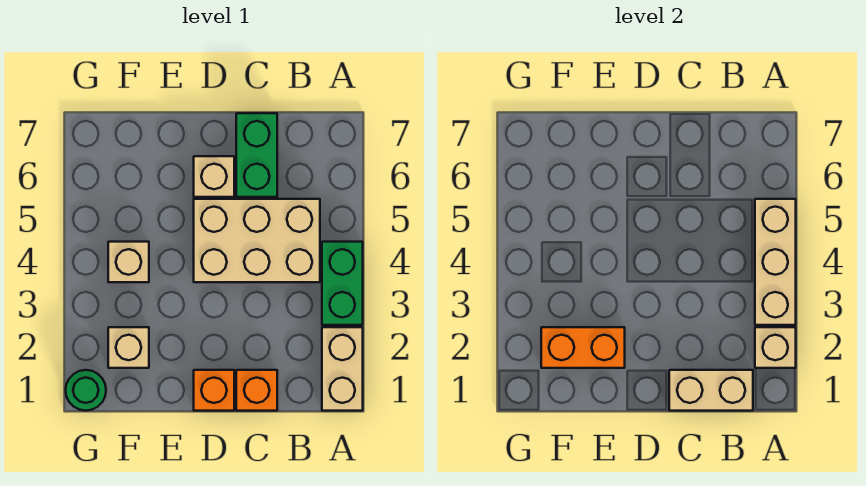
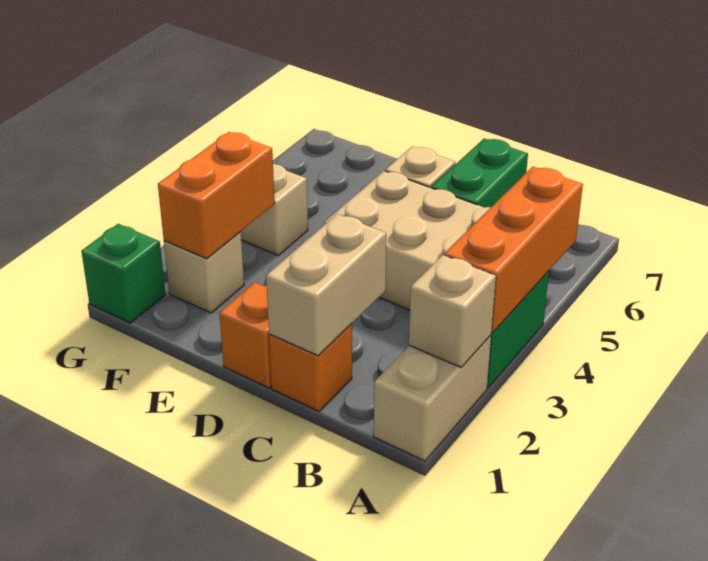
tan brick A3:A5 level 2 -> orange brick A3:A5 level 2
tan brick B1:C1 level 2 -> tan brick C1:C2 level 2
orange brick E2:F2 level 2 -> orange brick F2:F3 level 2
green round brick G1 level 1 -> green brick G1 level 1

